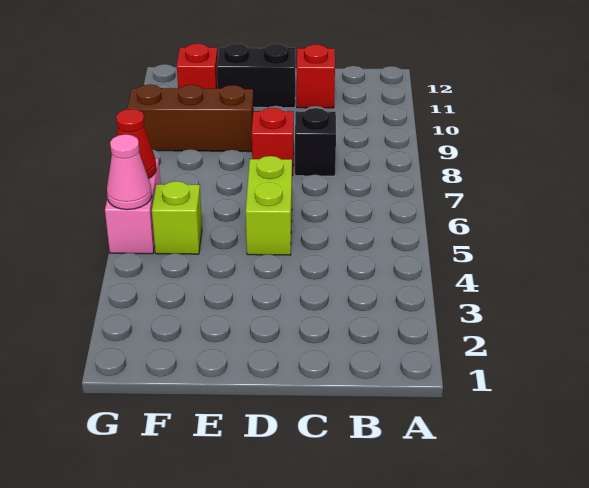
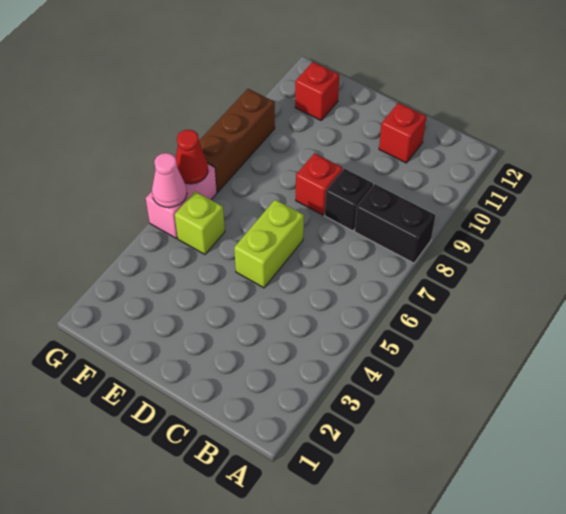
black brick D11:E11 level 1 -> black brick A8:B8 level 1
brown brick E9:G9 level 1 -> brown brick G7:G9 level 1

